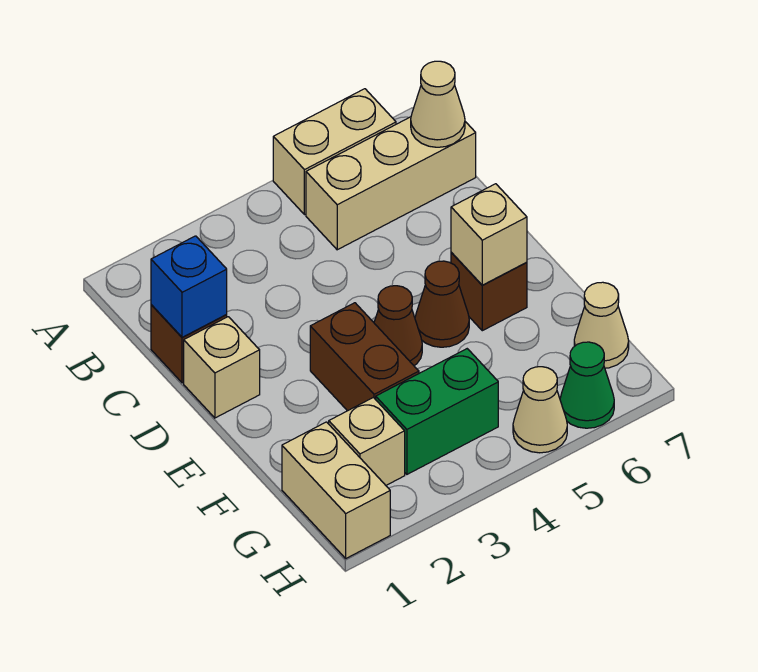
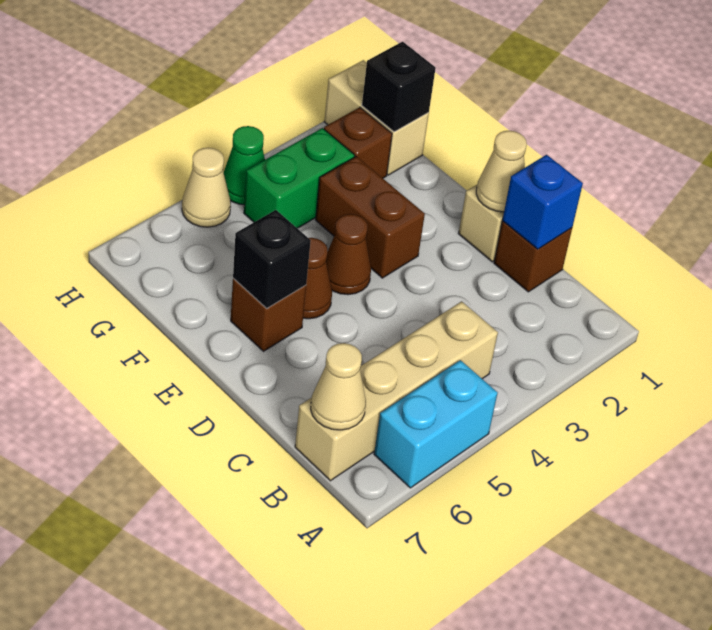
tan brick A5:A6 level 1 -> cyan brick A5:A6 level 1
tan brick B5:B7 level 1 -> tan brick B4:B7 level 1
tan brick E6 level 2 -> black brick E6 level 2
none -> black brick G1 level 2
tan brick G2 level 1 -> brown brick G2 level 1
tan cone G7 level 1 -> tan cone D1 level 2
green cone H6 level 1 -> green cone H4 level 1

